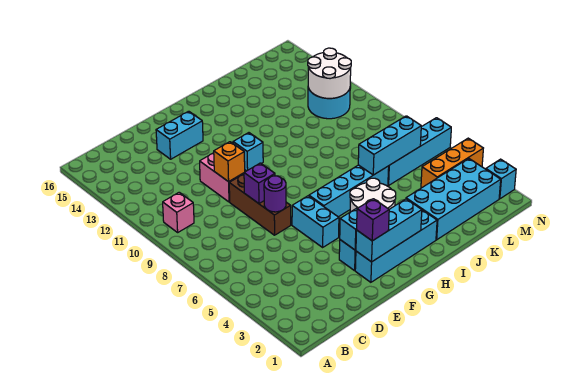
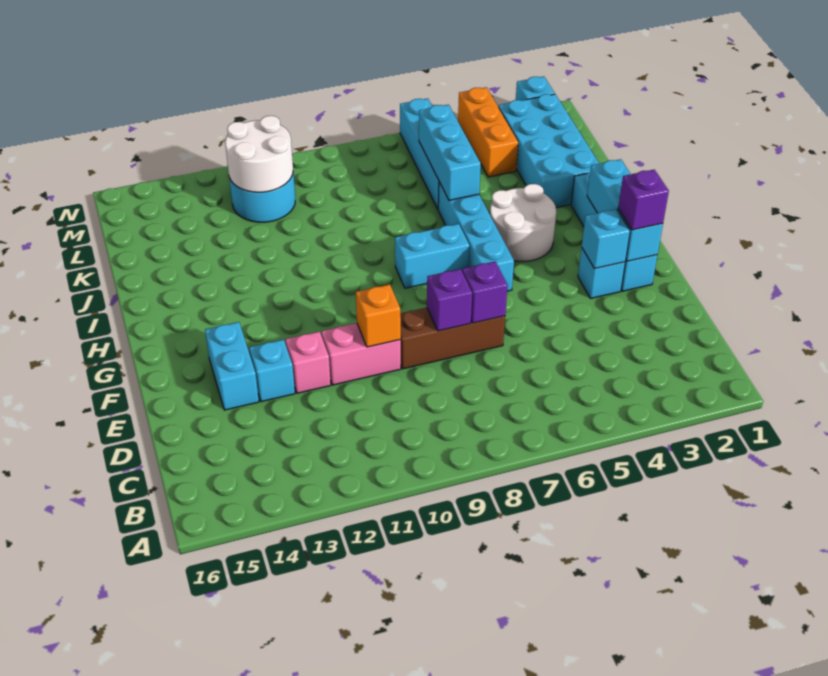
pink brick B10 level 1 -> pink brick E12 level 1
purple round brick E7 level 2 -> purple brick E7 level 2
cyan brick F5:F6 level 1 -> cyan brick H7:H8 level 1
cyan brick G11 level 1 -> cyan brick E13 level 1

